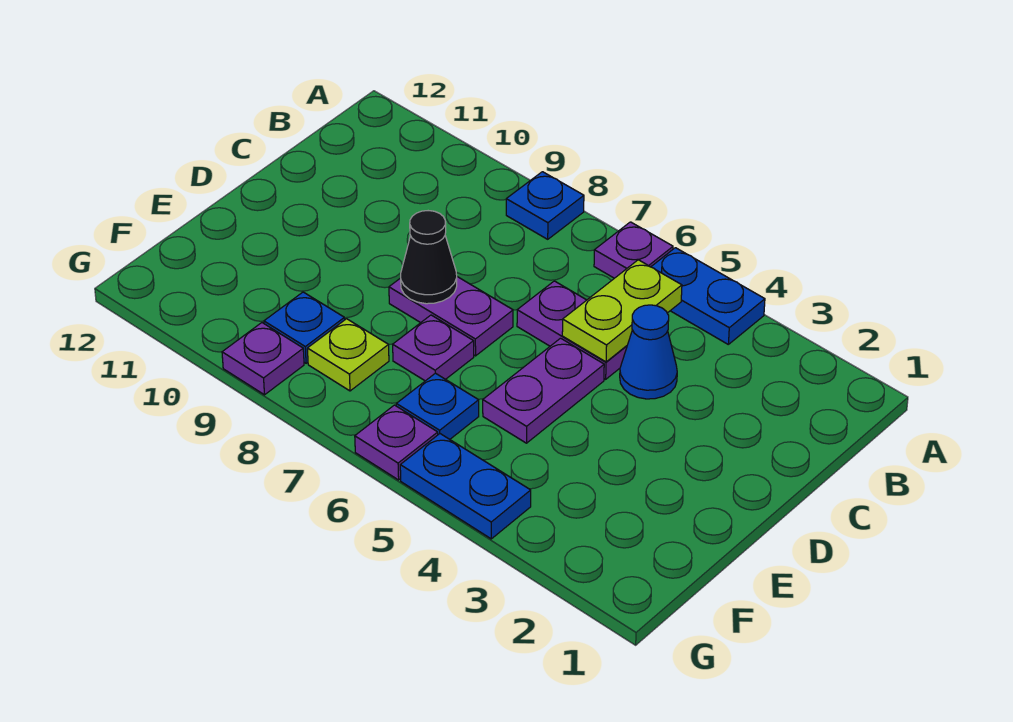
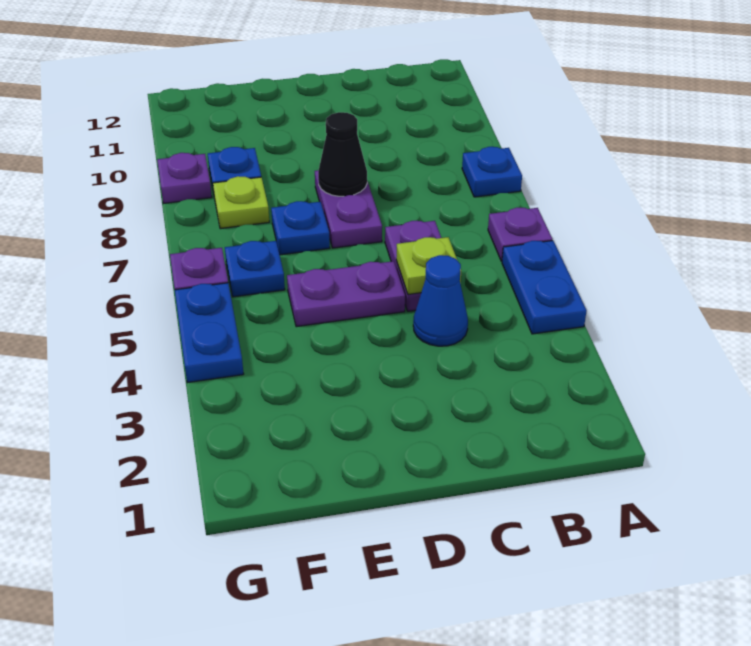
lime plate B5:C5 level 2 -> lime plate C5 level 2
purple plate E7 level 1 -> blue plate E7 level 1

